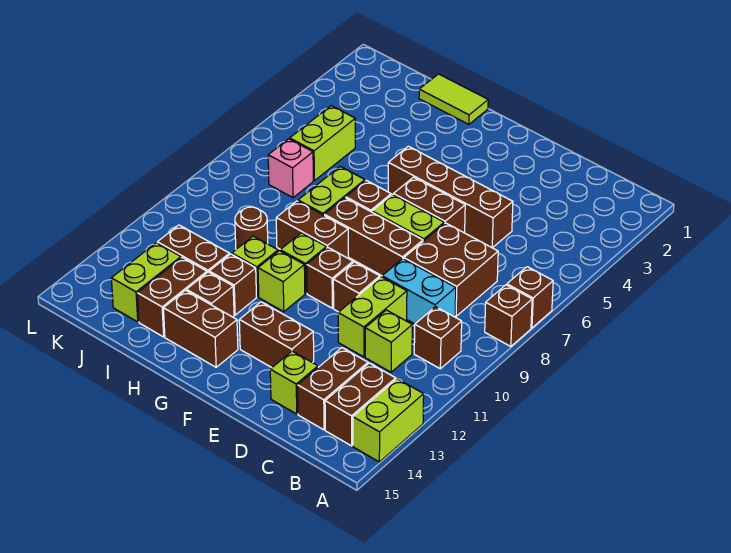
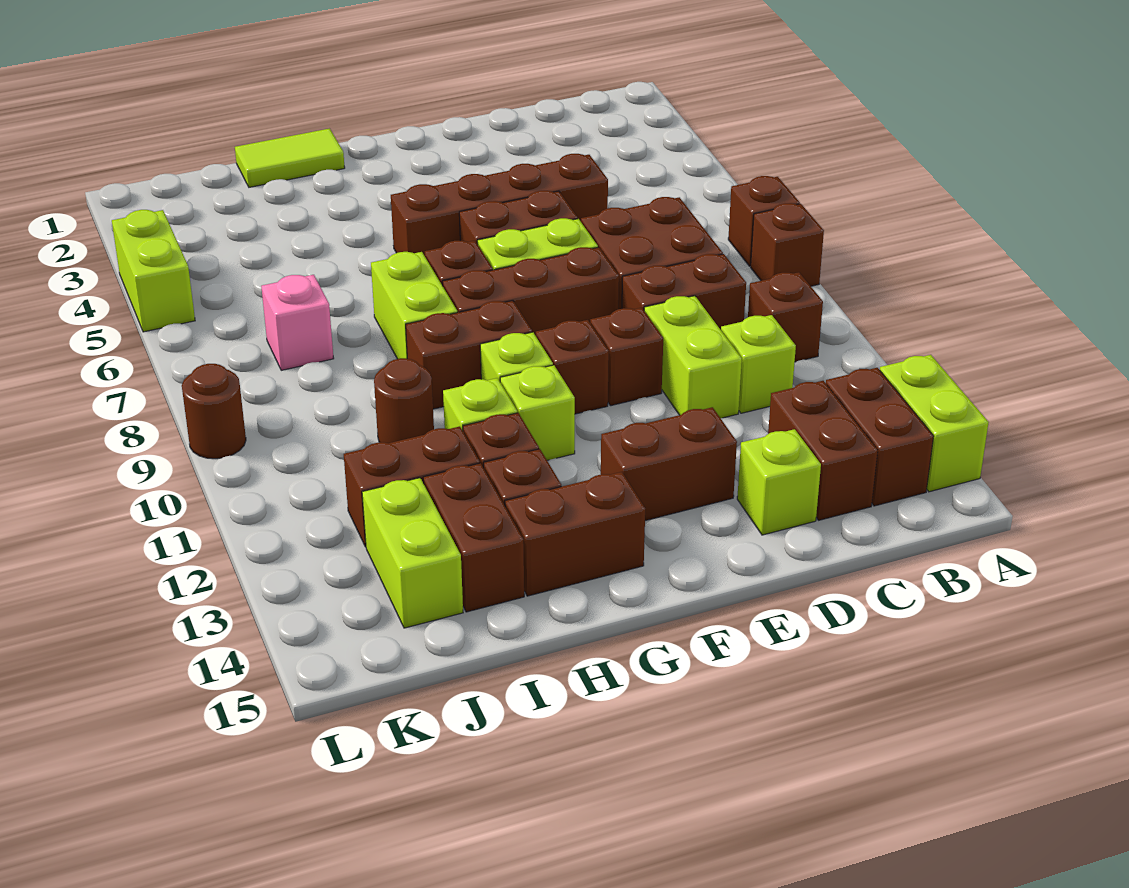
cyan brick C9:D9 level 1 -> brown brick C9:D9 level 1
lime brick J5:J6 level 1 -> lime brick L4:L5 level 1
none -> brown round brick L9 level 1

